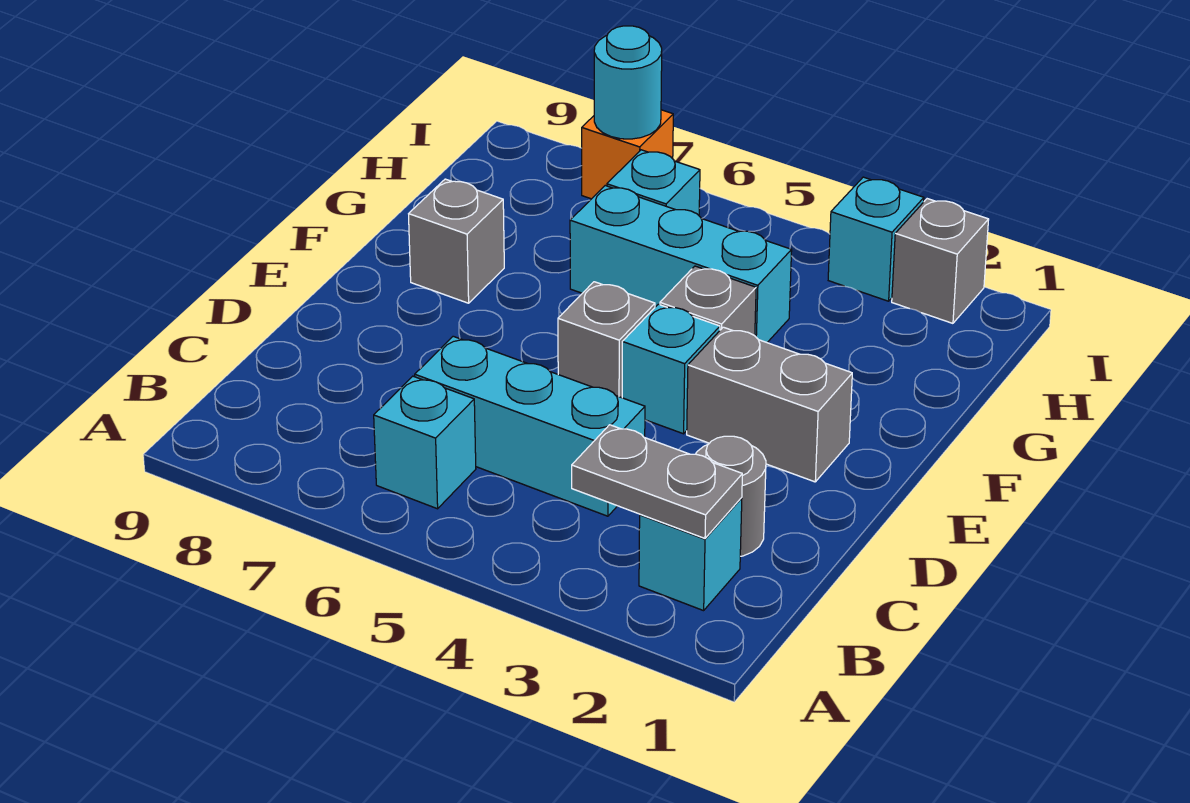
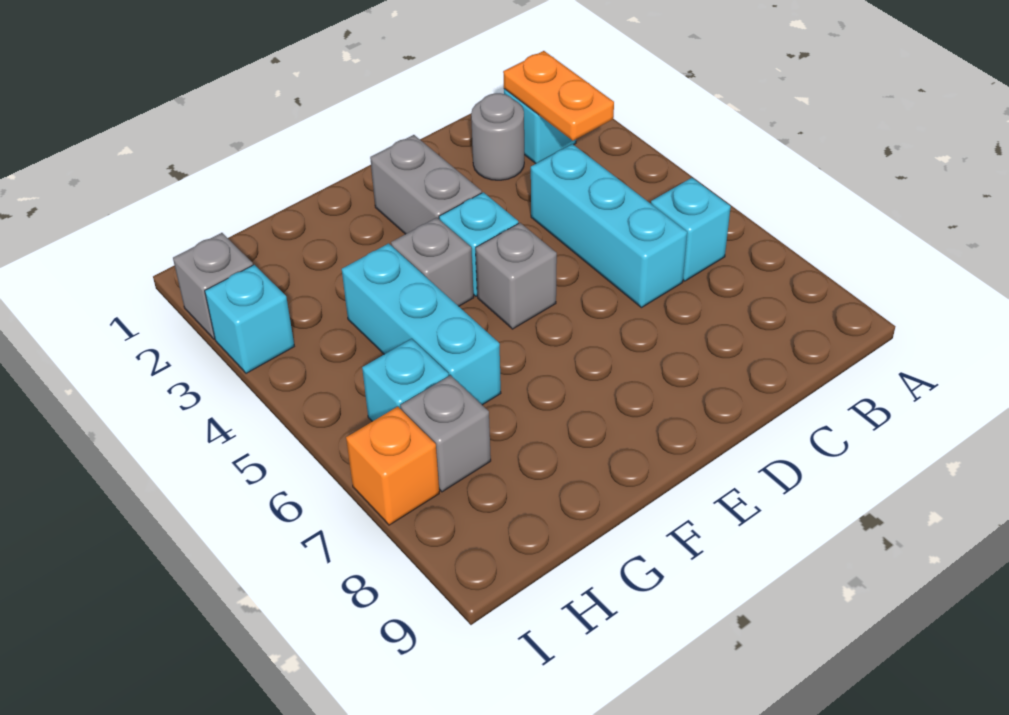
grey plate B2:B3 level 2 -> orange plate B2:B3 level 2
grey brick F8 level 1 -> grey brick H7 level 1
cyan round brick I7 level 2 -> none

